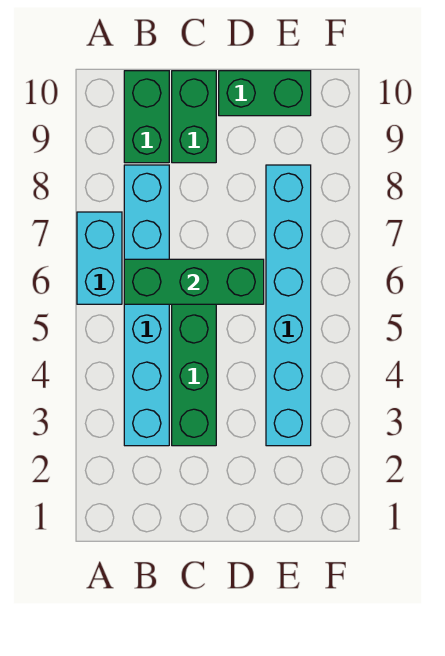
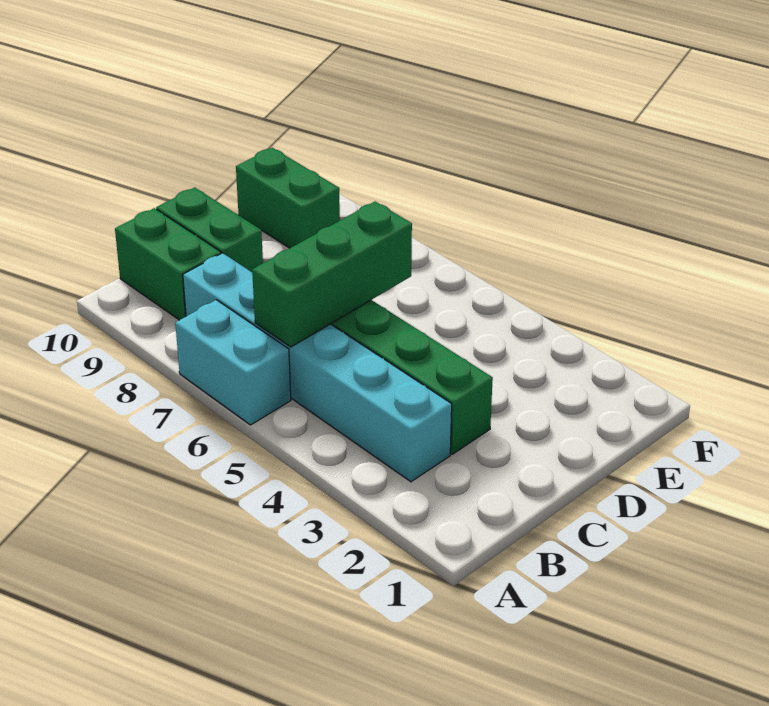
green brick D10:E10 level 1 -> green brick E9:E10 level 1
cyan brick E3:E8 level 1 -> none

